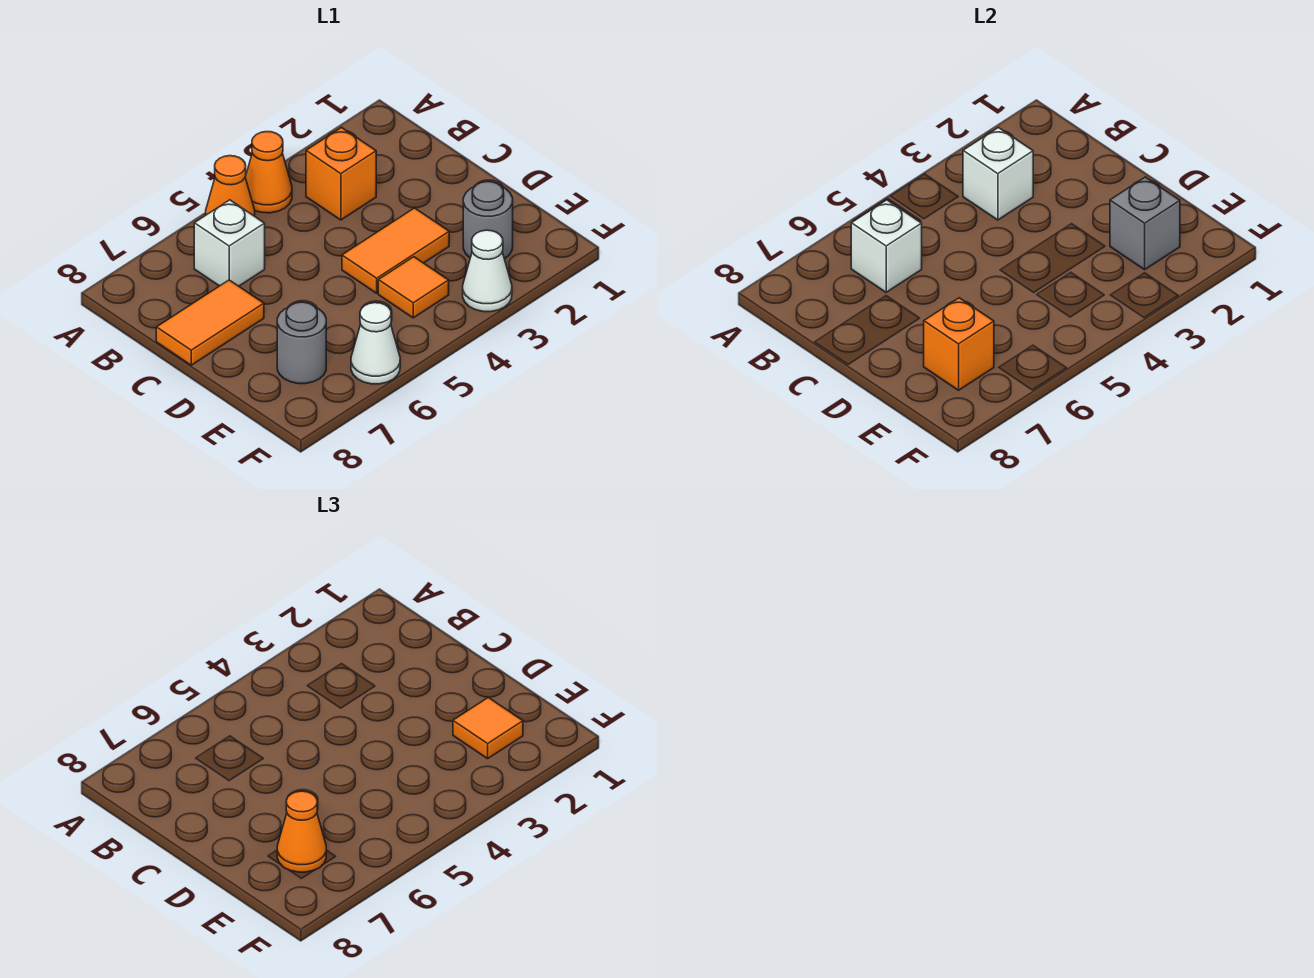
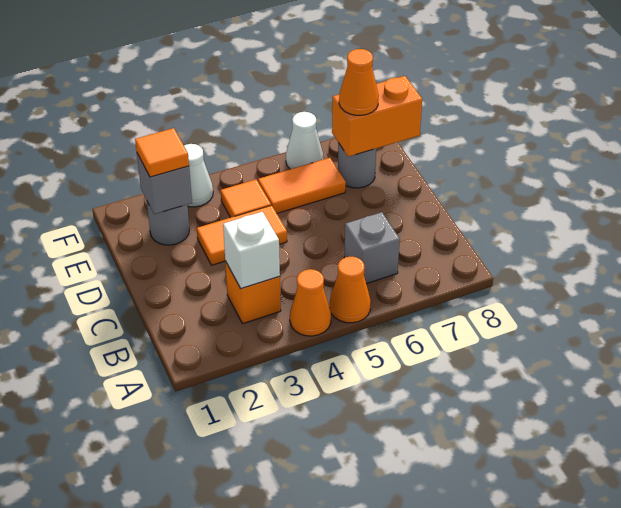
white brick B6 level 1 -> grey brick B6 level 1
white brick B6 level 2 -> none
orange tile C7:C8 level 1 -> orange tile E5:E6 level 1
orange brick E7 level 2 -> orange brick E7:E8 level 2

